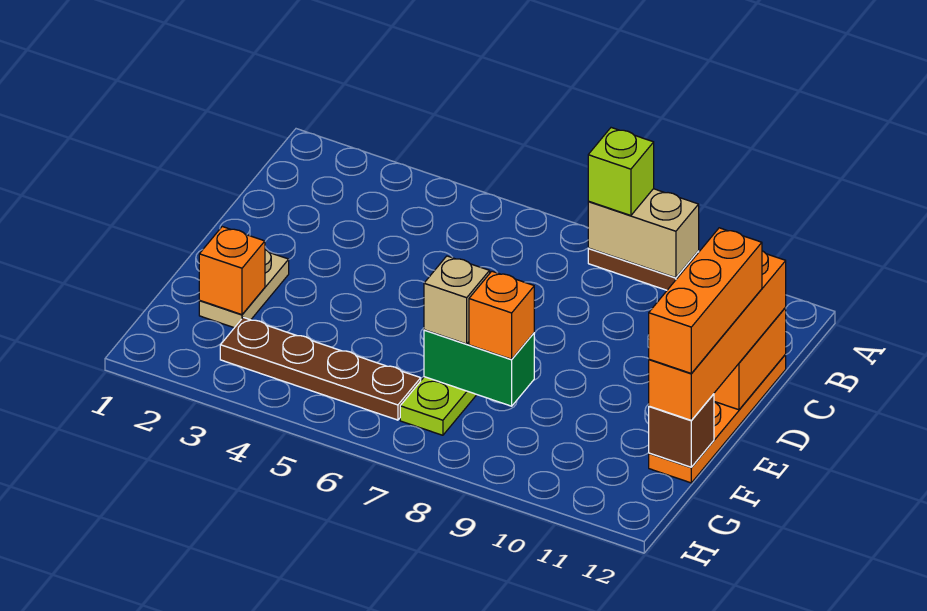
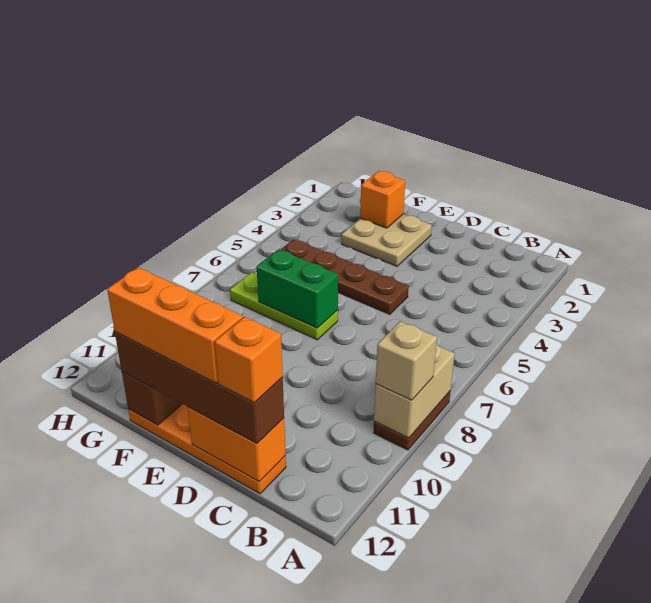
lime brick A8 level 3 -> none
orange brick C12:F12 level 3 -> brown brick C12:F12 level 3
tan plate E2:F2 level 1 -> tan plate E2:F3 level 1
green brick F7:F8 level 2 -> green brick E7:F7 level 2
tan brick F7 level 3 -> tan brick A9 level 3
orange brick F8 level 3 -> orange brick C12 level 4
brown plate G3:G6 level 1 -> brown plate D5:G5 level 1

